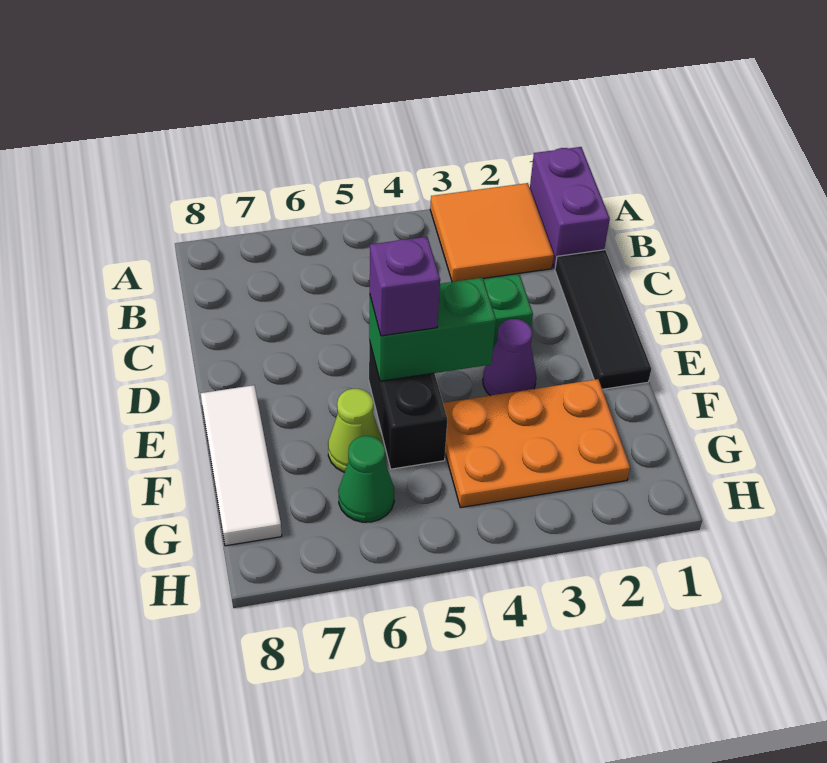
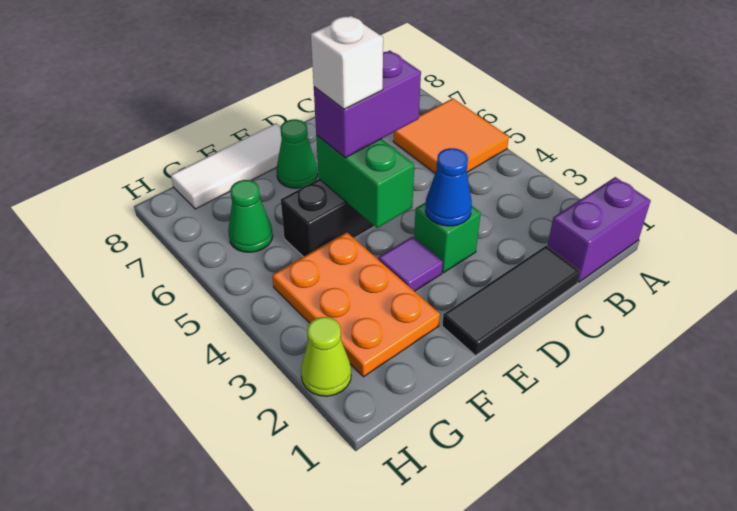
orange tile A2:B3 level 1 -> orange tile A5:B6 level 1
none -> blue cone D3 level 2
purple cone E3 level 1 -> purple tile E3 level 1
purple brick E5 level 3 -> purple brick D5:E5 level 3
none -> white brick E5 level 4
none -> green cone E7 level 1
lime cone F6 level 1 -> lime cone H2 level 1

